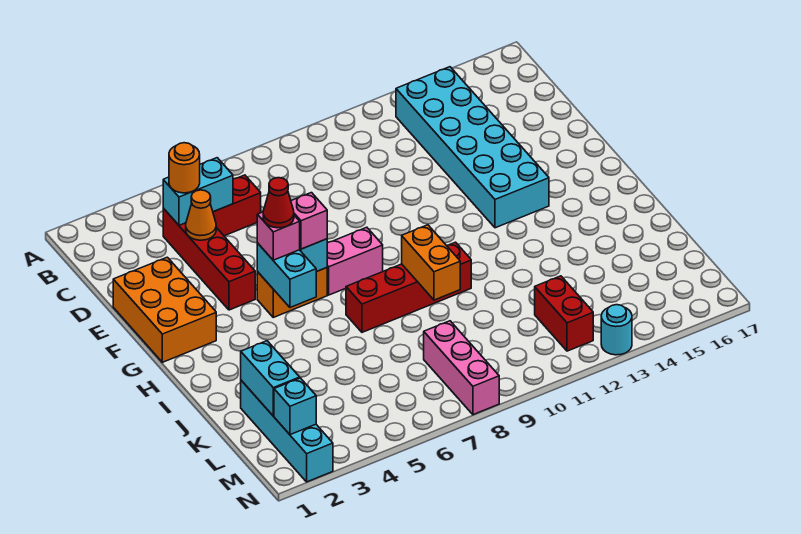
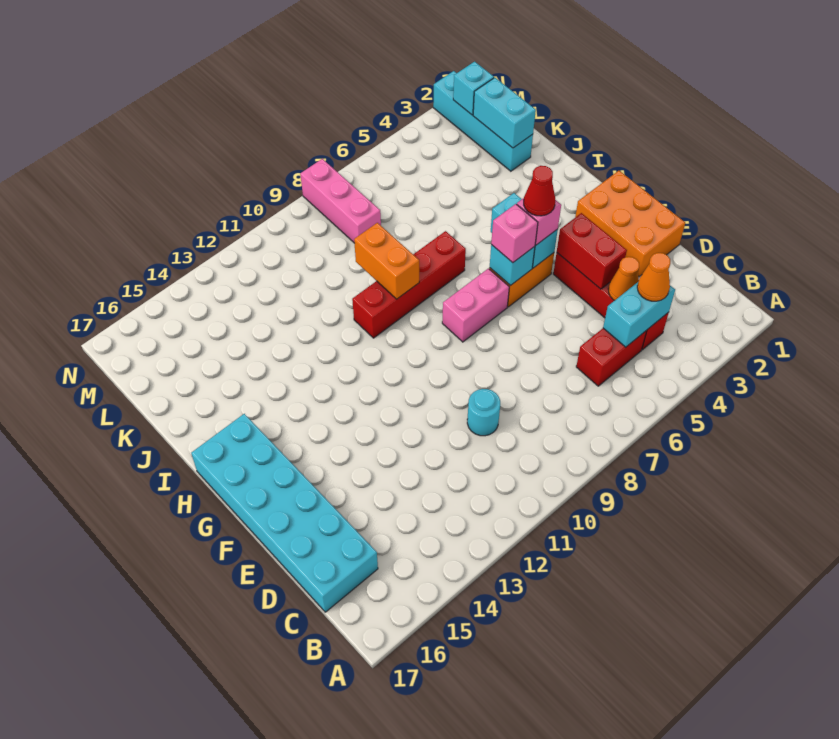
cyan brick B13:G14 level 1 -> cyan brick C16:H17 level 1
orange round brick C4 level 3 -> orange cone C4 level 3
red brick L12:M12 level 1 -> red brick E4:F4 level 2
cyan round brick N13 level 1 -> cyan round brick D10 level 1

